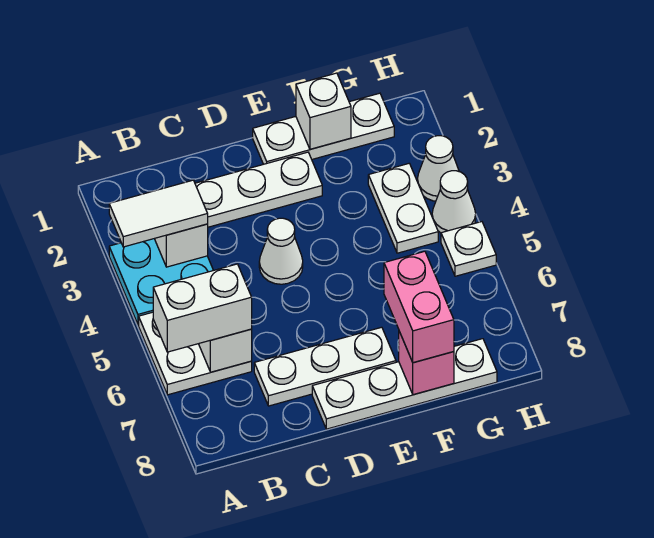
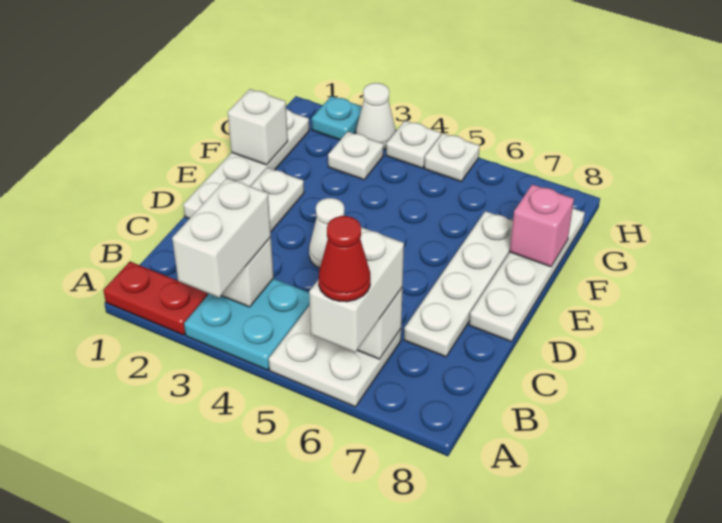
none -> red plate A1:A2 level 1
white tile A3:B3 level 3 -> white brick A3:B3 level 3
none -> red cone A6 level 4
white plate C7:E7 level 1 -> white plate C7:F7 level 1
white plate E1:G1 level 1 -> white plate D1:G1 level 1
pink brick F7:F8 level 3 -> none
white plate G3:G4 level 1 -> white plate G3 level 1
none -> cyan plate H2 level 1
white cone H4 level 1 -> white plate H4 level 1

